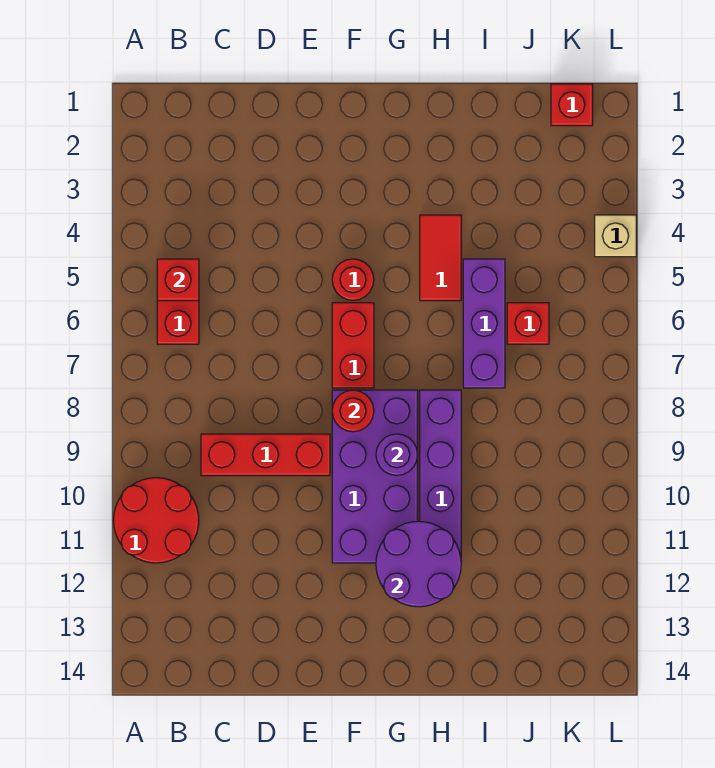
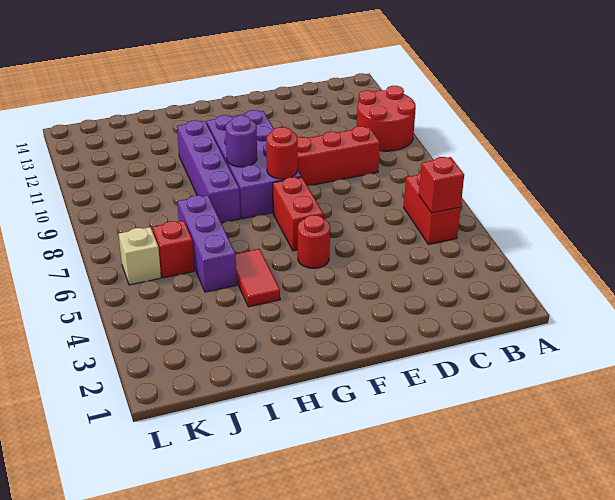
purple round brick G11:H12 level 2 -> none
red brick K1 level 1 -> none
tan brick L4 level 1 -> tan brick K6 level 1

